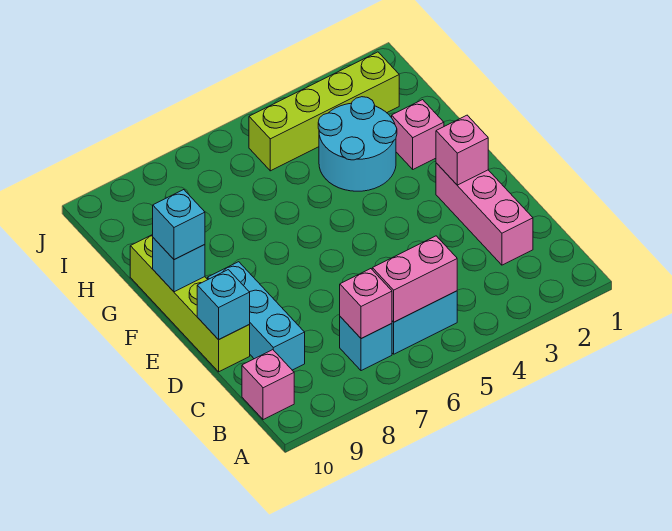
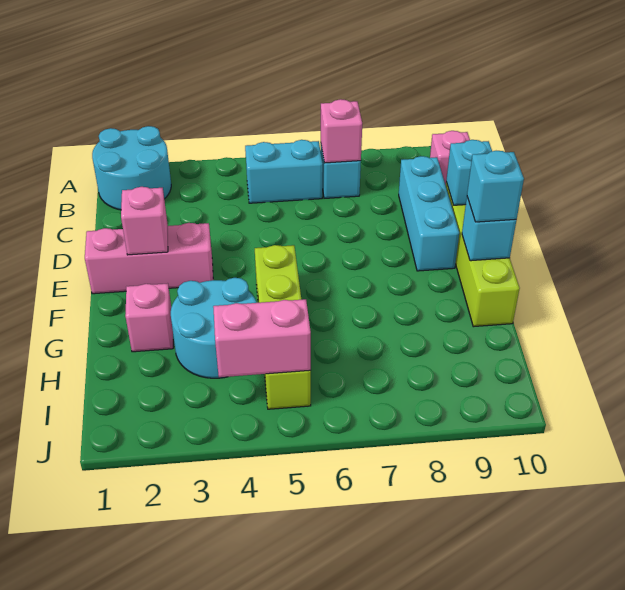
none -> cyan round brick A1:B2 level 1
pink brick B5:B6 level 2 -> pink brick I4:I5 level 2
pink brick C2:E2 level 1 -> pink brick E1:E3 level 1
lime brick I2:I5 level 1 -> lime brick F5:I5 level 1

